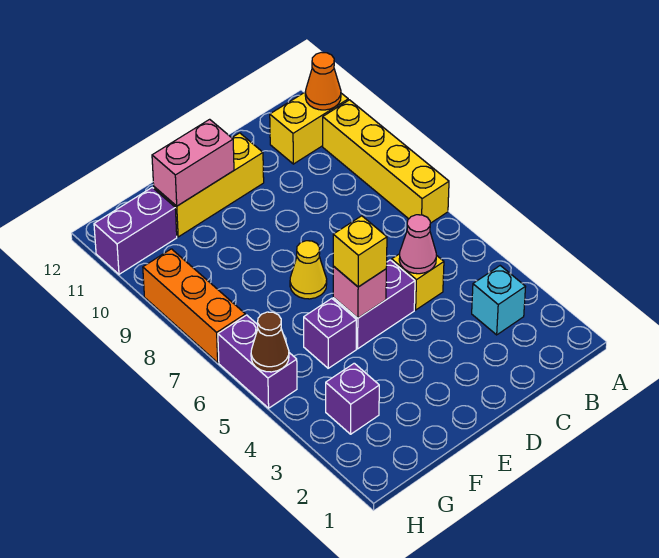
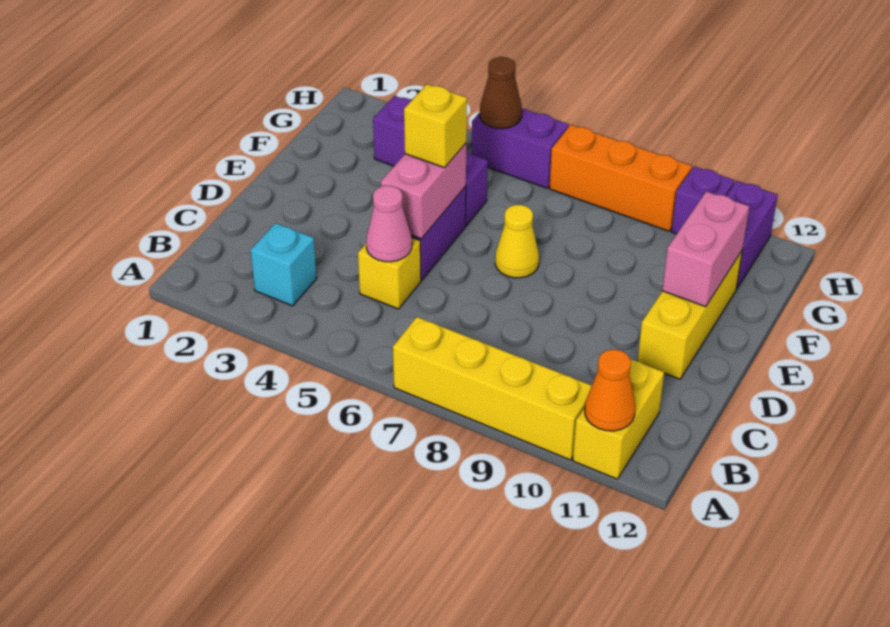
pink brick E5 level 2 -> pink brick D5:E5 level 2
none -> purple brick H10 level 1

